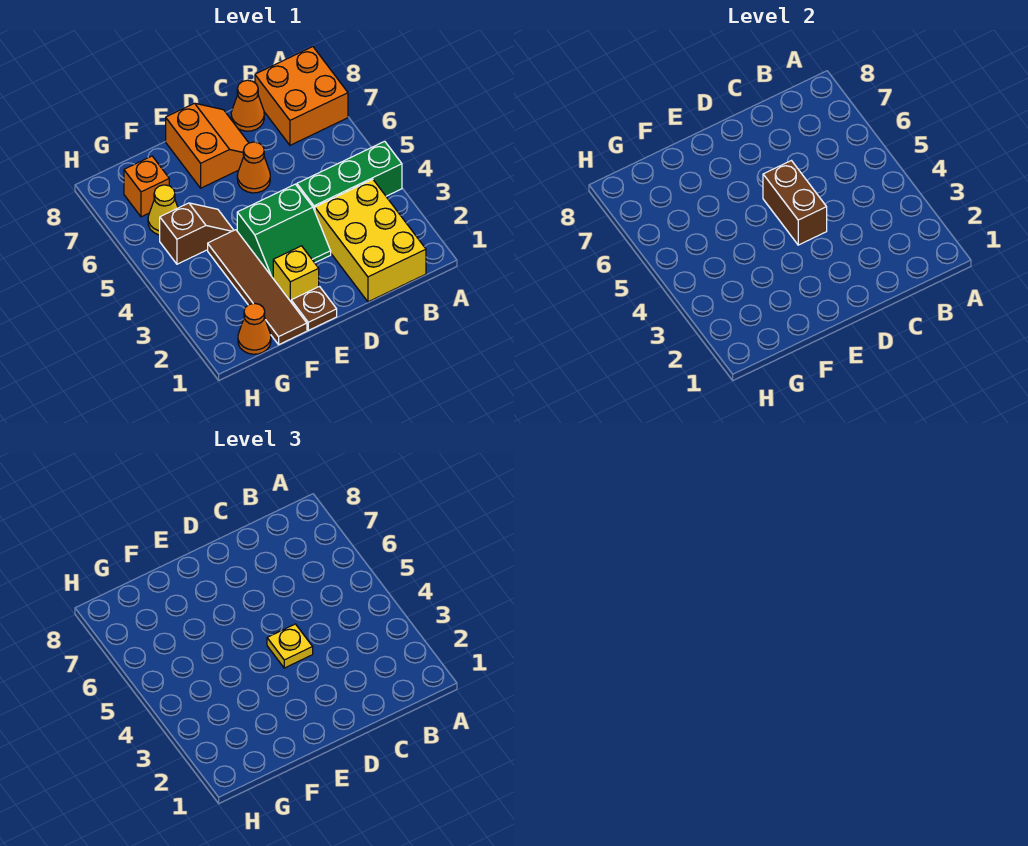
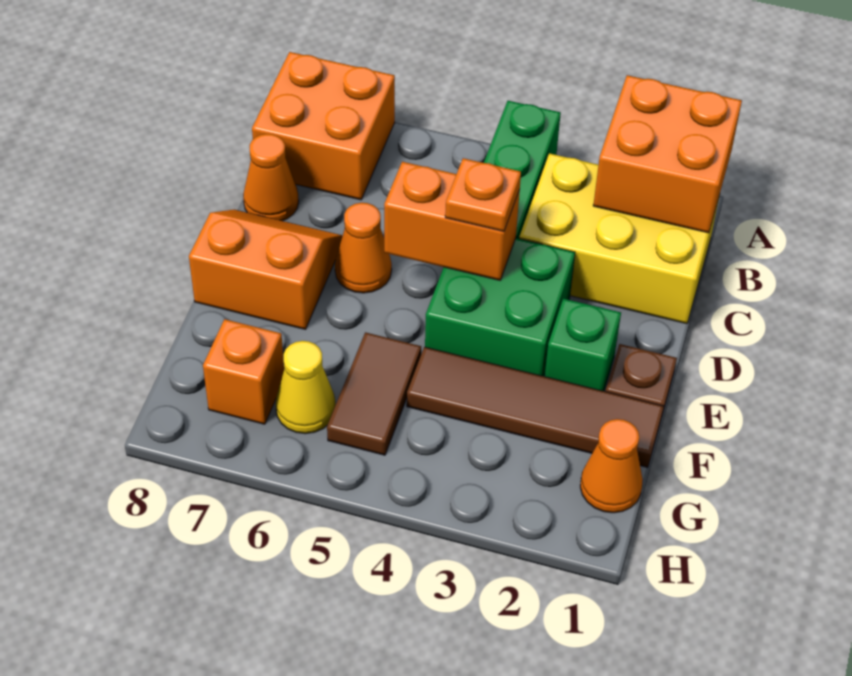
none -> orange brick A1:B2 level 2
green slope D3:E4 level 1 top 4 -> green brick D3:E4 level 1
brown brick D4:D5 level 2 -> orange brick D4:D5 level 2
yellow plate D4 level 3 -> orange plate D4 level 3
yellow brick E2 level 1 -> green brick E2 level 1
brown slope F5:G5 level 1 top G -> brown tile F5:G5 level 1

